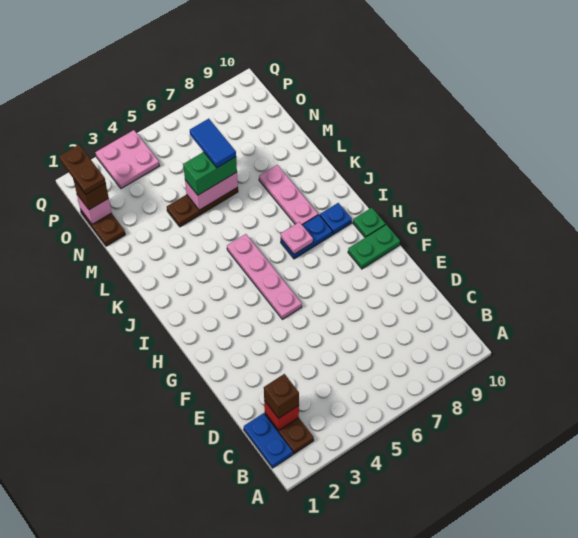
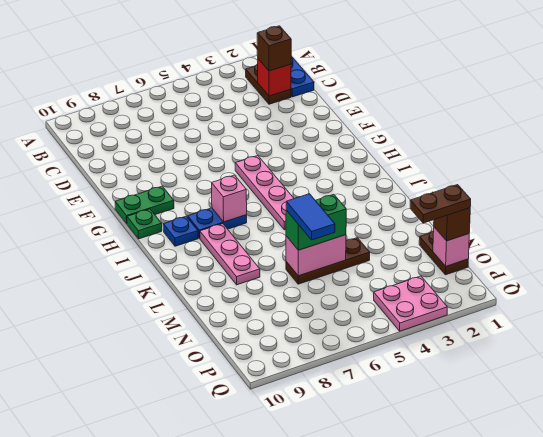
pink plate I7 level 2 -> pink brick I7 level 2
brown plate O1:P1 level 4 -> brown plate O1:O2 level 4

